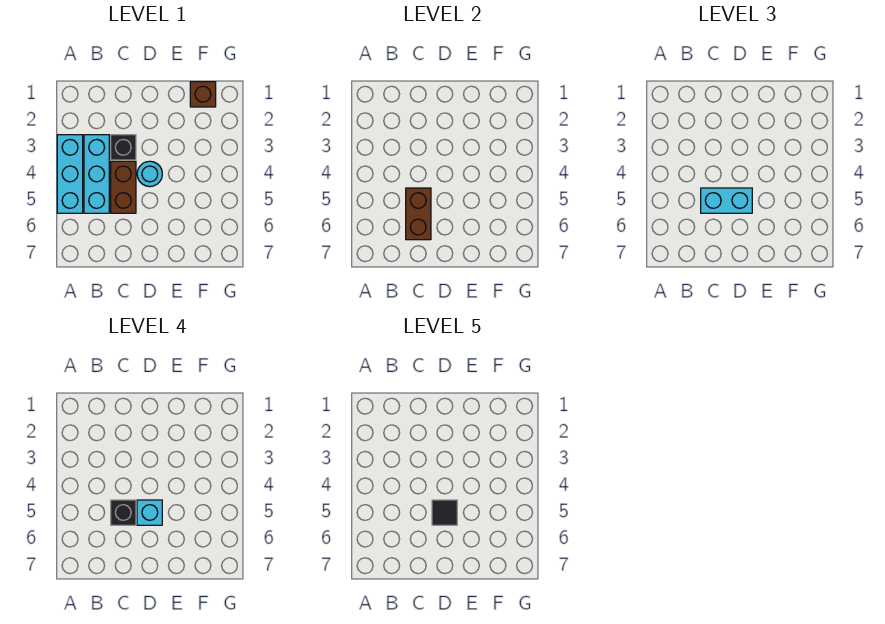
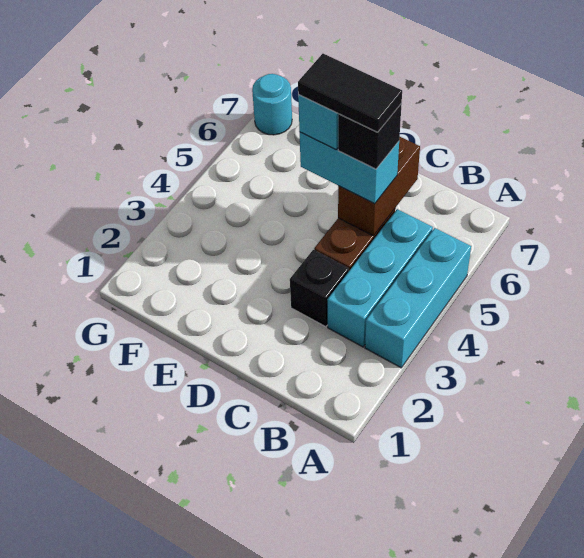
cyan round brick D4 level 1 -> cyan round brick G7 level 1
black tile D5 level 5 -> black tile C5:D5 level 5
brown brick F1 level 1 -> none

